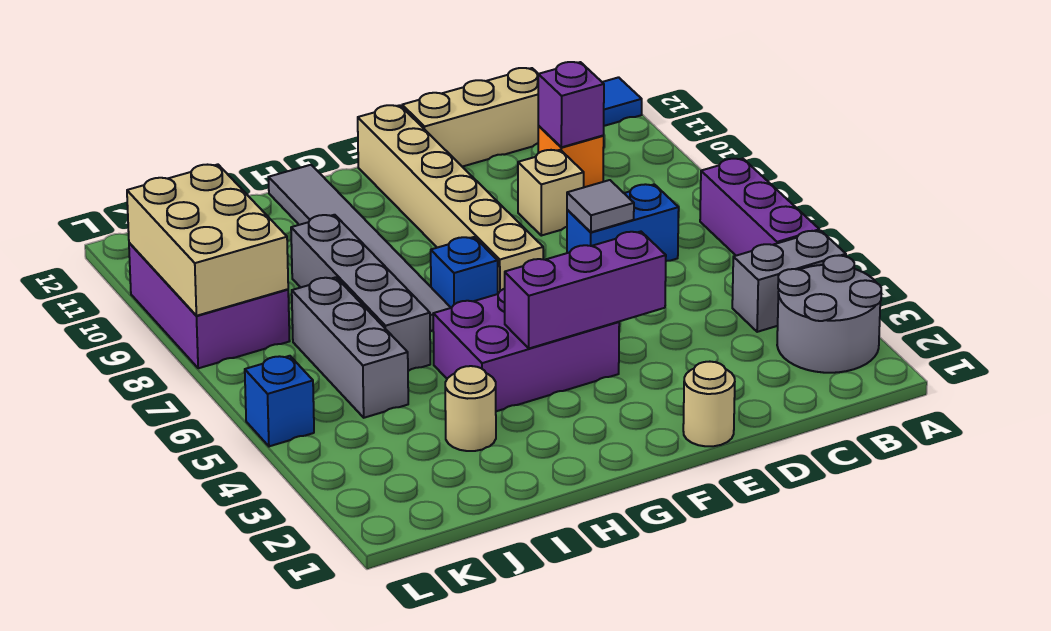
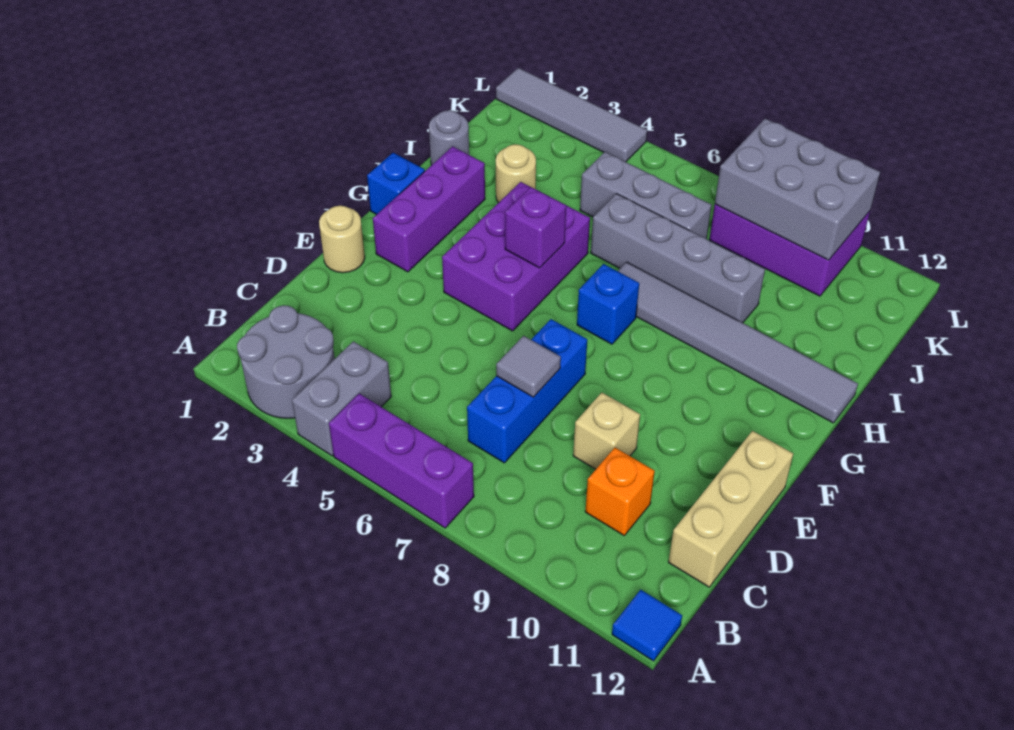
blue brick C7:D7 level 1 -> blue brick C7:E7 level 1
purple brick C10 level 2 -> purple brick G5 level 2
purple brick E4:G4 level 2 -> purple brick F2:H2 level 1
tan brick F7:F12 level 1 -> none
none -> grey round brick I1 level 1
tan brick K8:L10 level 2 -> grey brick K8:L10 level 2
none -> grey tile L1:L4 level 1
blue brick L5 level 1 -> blue brick G1 level 1

